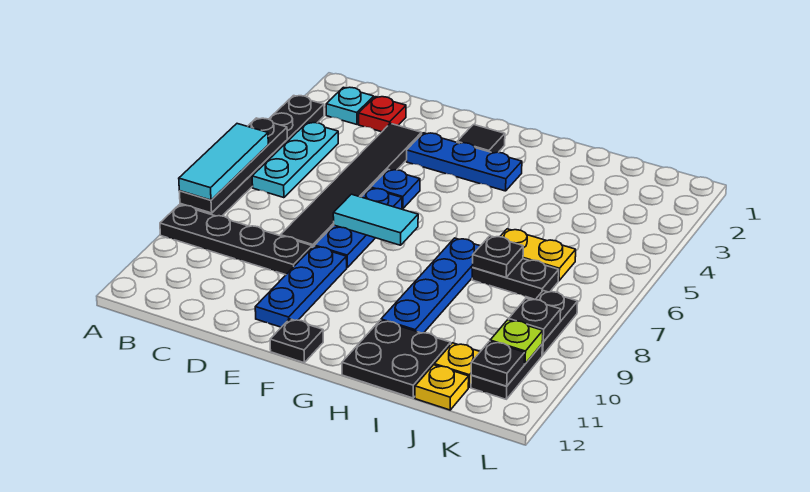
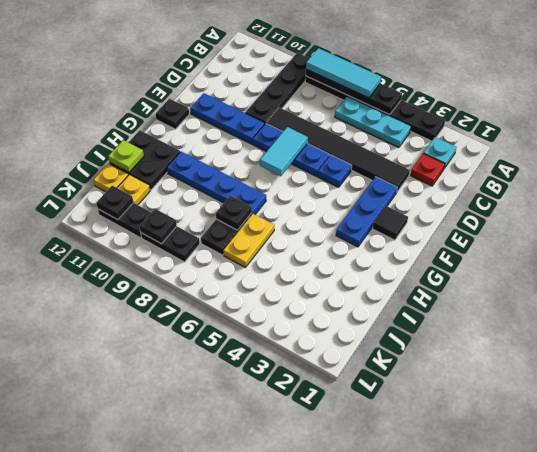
lime plate K10 level 2 -> lime plate I12 level 2

